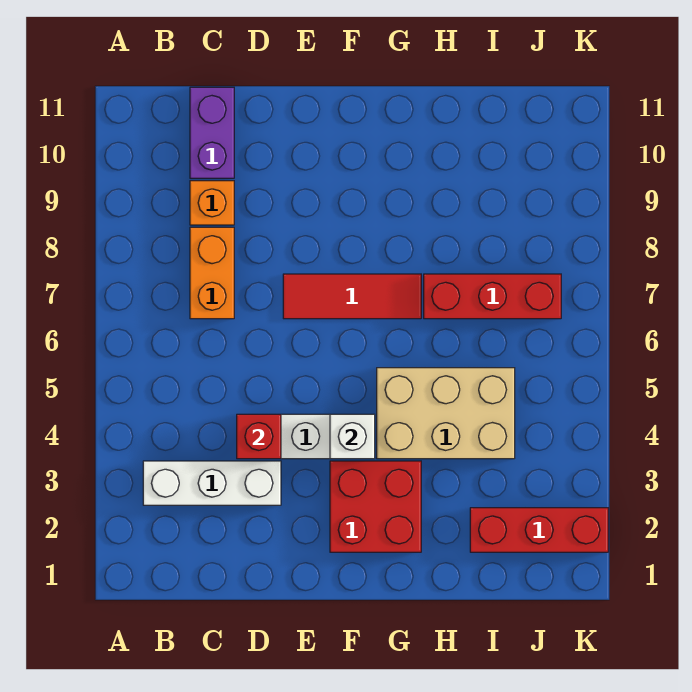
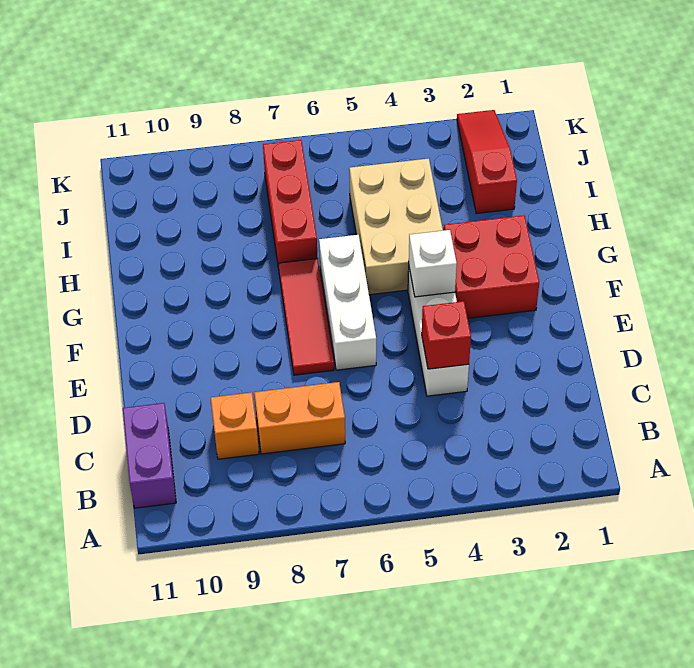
white brick B3:D3 level 1 -> white brick E6:G6 level 1
purple brick C10:C11 level 1 -> purple brick B11:C11 level 1
red brick I2:K2 level 1 -> red slope I2:K2 level 1 top I

